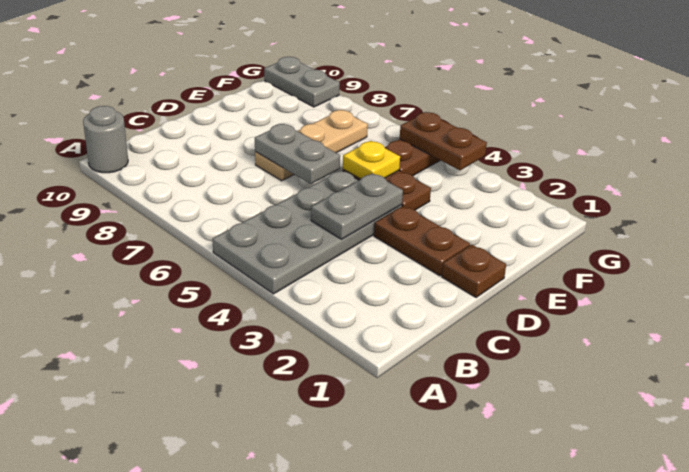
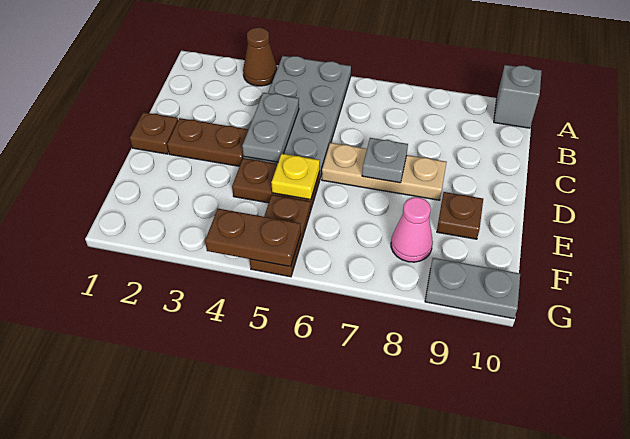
none -> brown cone A3 level 1
grey round brick A10 level 1 -> grey brick A10 level 1
grey plate D6:D7 level 2 -> grey plate D7 level 2
tan plate D7:F7 level 1 -> tan plate D6:D8 level 1
none -> brown plate E9 level 1
none -> pink cone F8 level 1

